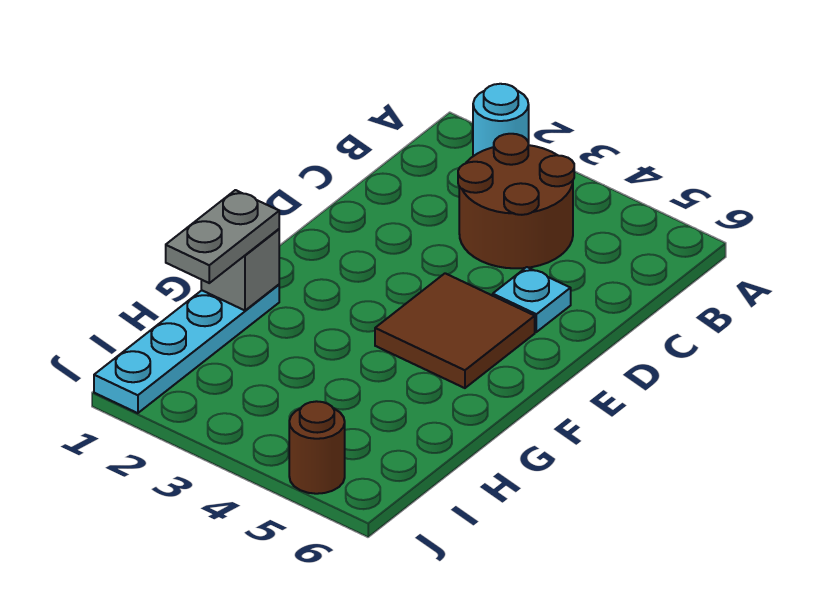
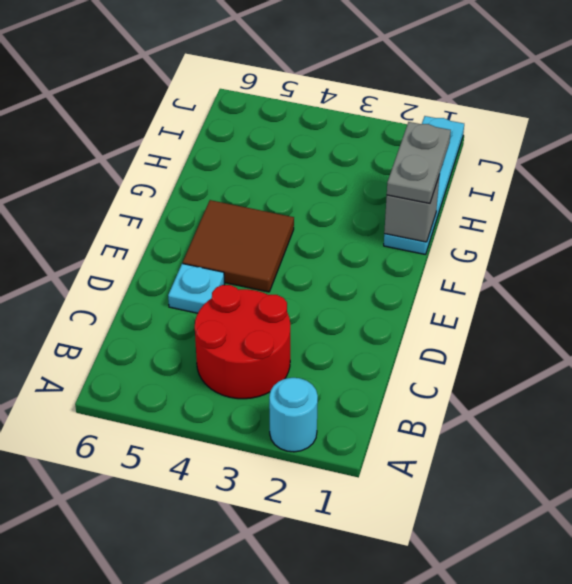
brown round brick B3:C4 level 1 -> red round brick B3:C4 level 1
brown round brick J5 level 1 -> none

